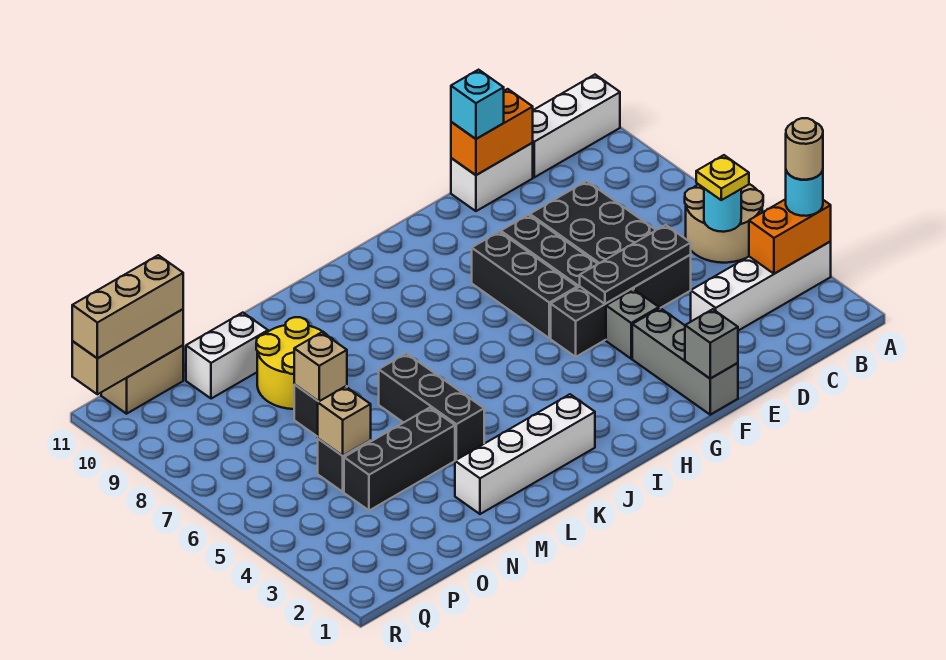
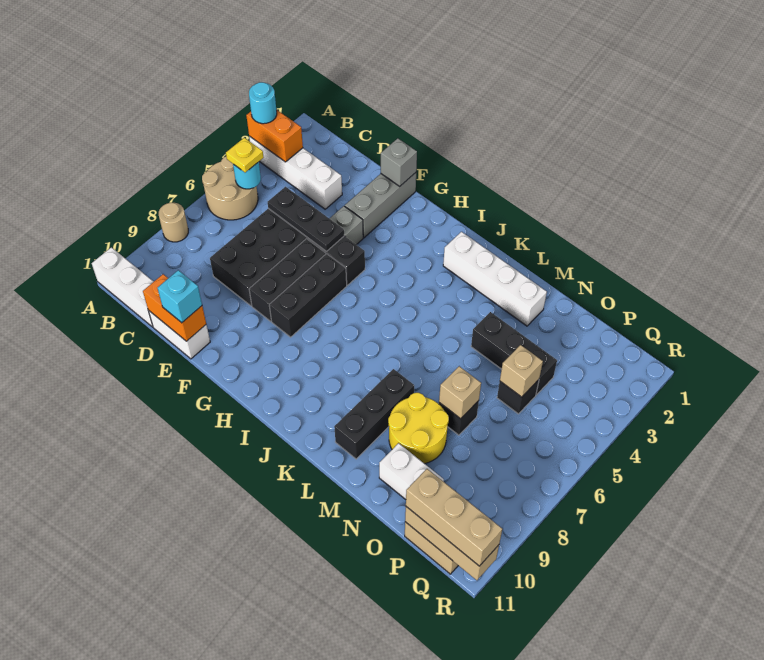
tan round brick A3 level 4 -> tan round brick A8 level 1
black brick L4:L6 level 1 -> black brick L8:L10 level 1

